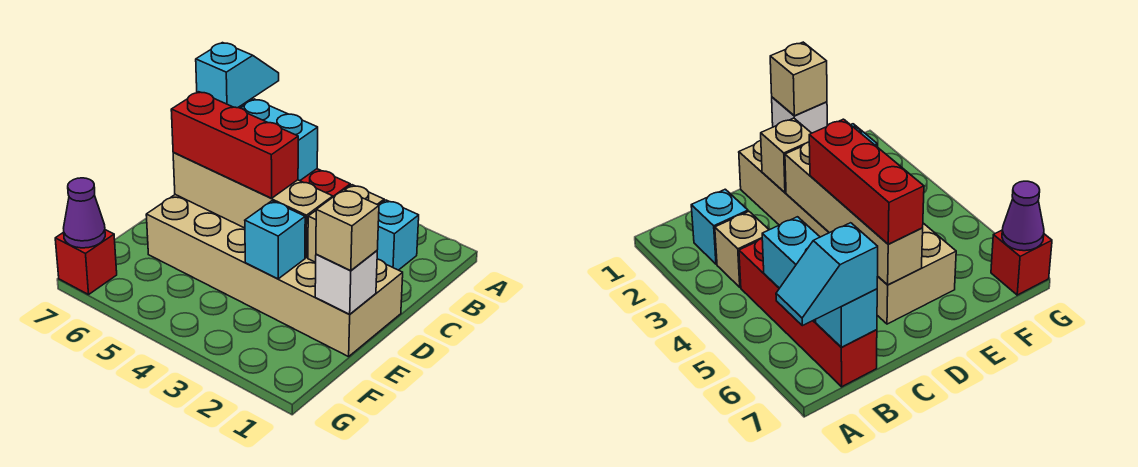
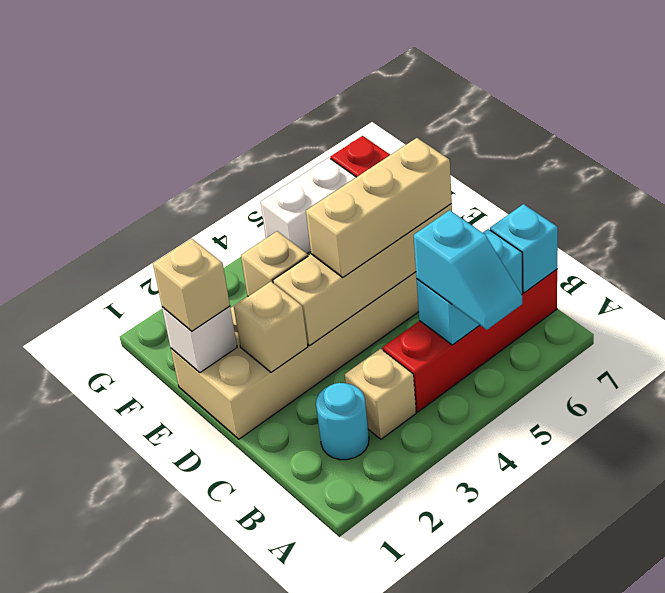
cyan slope A7:B7 level 3 top B -> cyan slope A5:B5 level 3 top B
cyan brick B2 level 1 -> cyan round brick B2 level 1
red brick D4:D6 level 3 -> tan brick D4:D6 level 3
cyan brick E3 level 2 -> tan brick E3 level 2
none -> white brick G5:G6 level 1
purple cone G7 level 2 -> none

